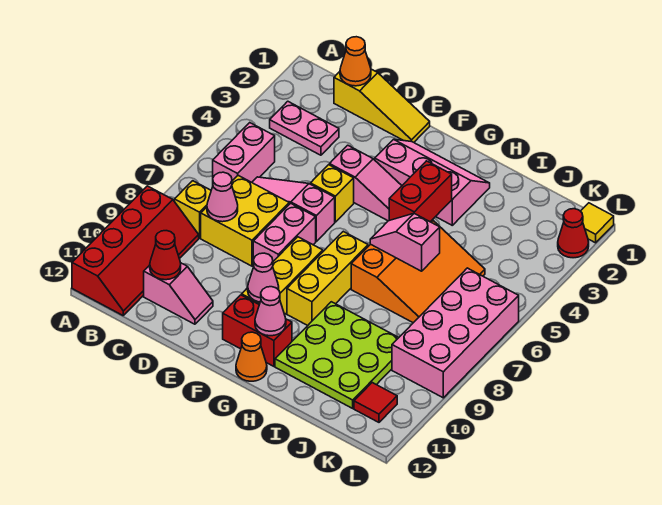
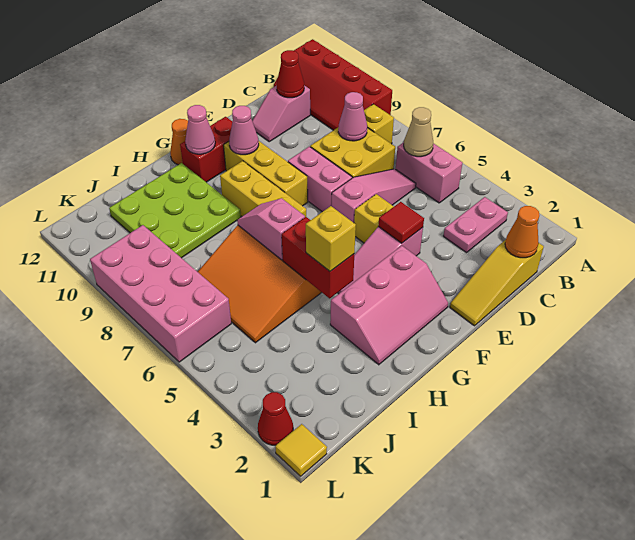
none -> tan cone B6 level 2
none -> yellow brick H4 level 3
pink slope H6:I6 level 2 top I -> pink slope H6:H7 level 2 top 6
red tile K11 level 1 -> red tile E4 level 2

